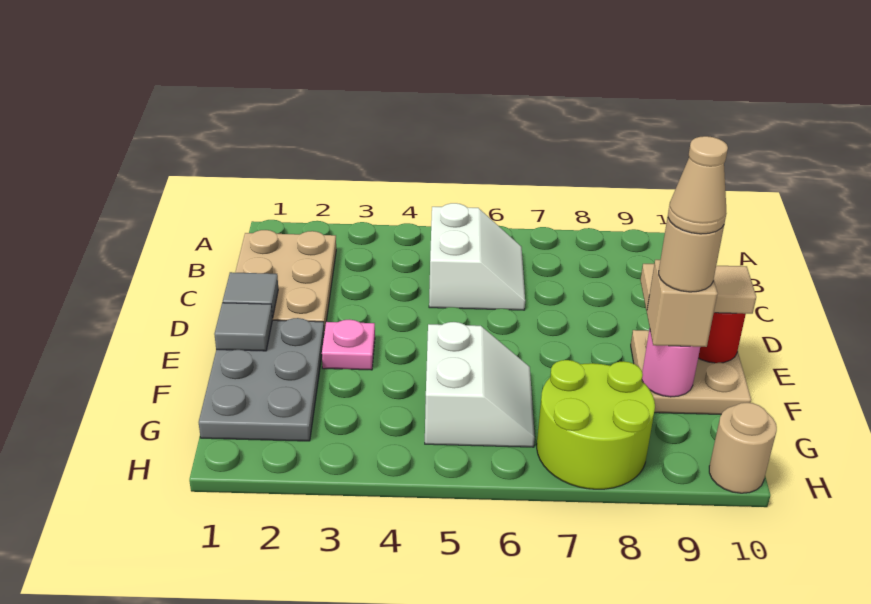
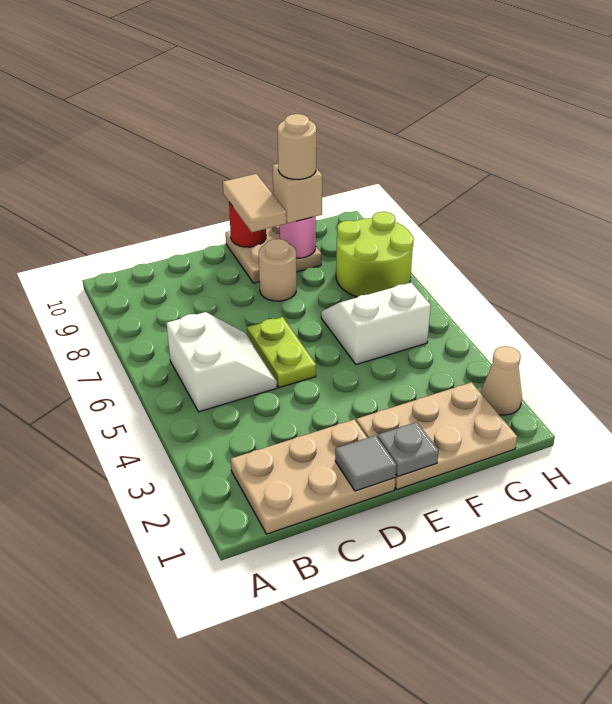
white slope B5:C6 level 1 top 5 -> white slope B5:C6 level 1 top B
none -> lime plate D5:D6 level 1
grey plate E1:G2 level 1 -> tan plate E1:G2 level 1
grey tile E1 level 2 -> grey plate E1 level 2
pink plate E3 level 1 -> none
tan cone F9 level 5 -> tan cone H2 level 1
tan round brick H10 level 1 -> tan round brick E8 level 1

